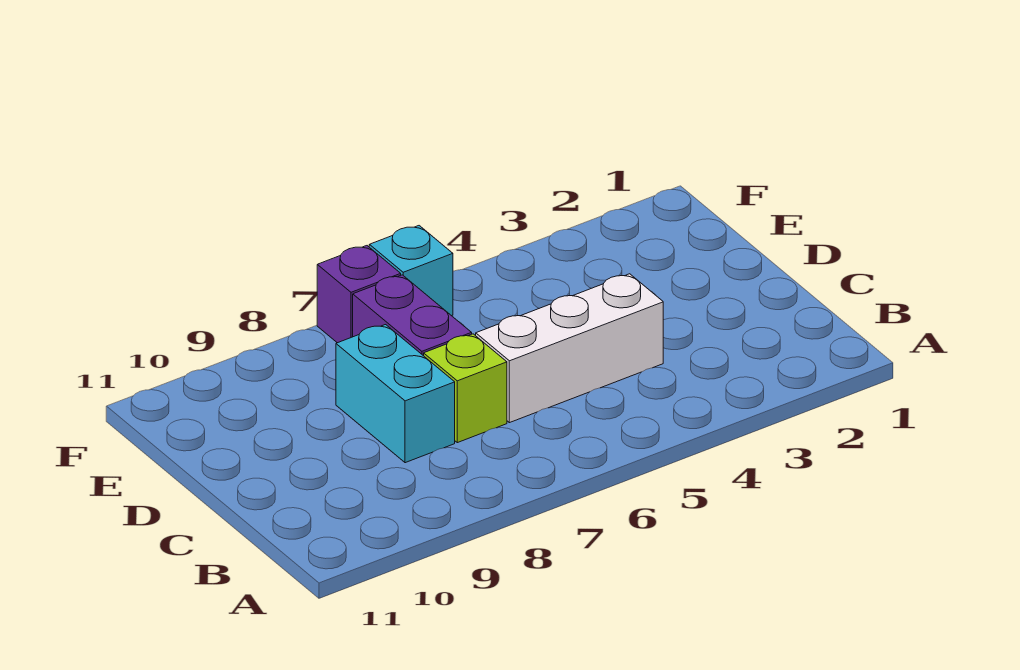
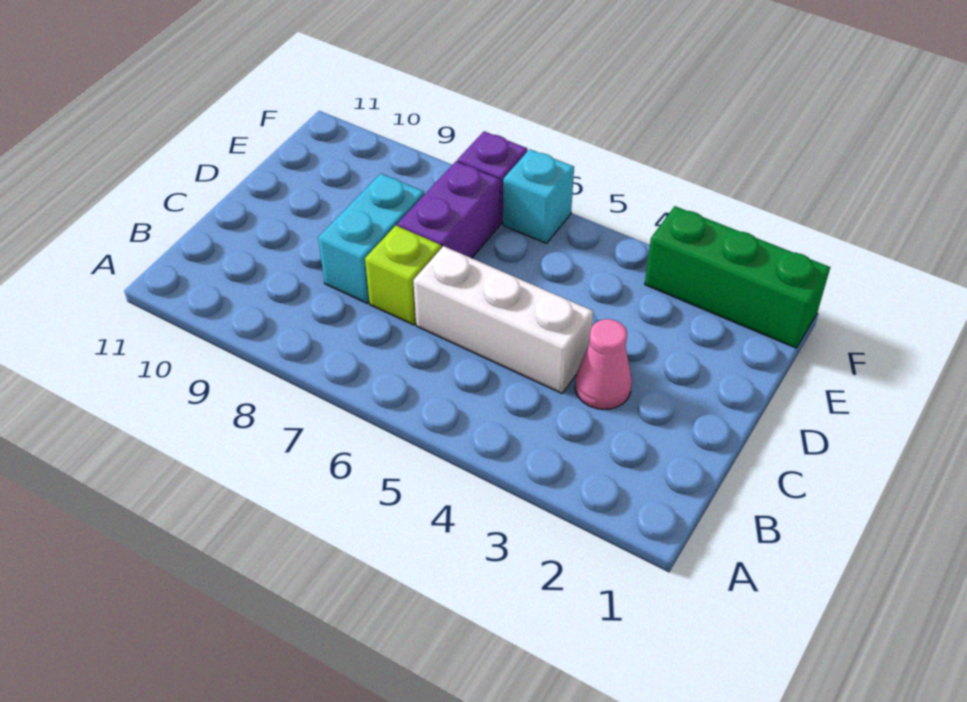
none -> pink cone C3 level 1
none -> green brick F1:F3 level 1

